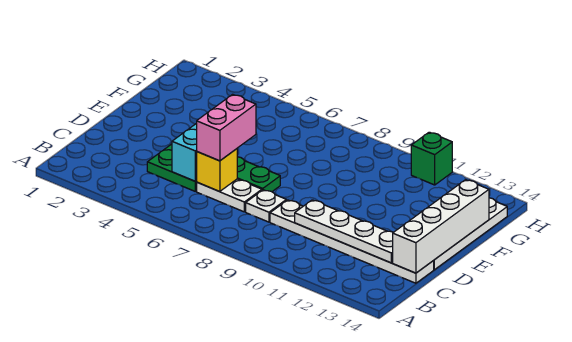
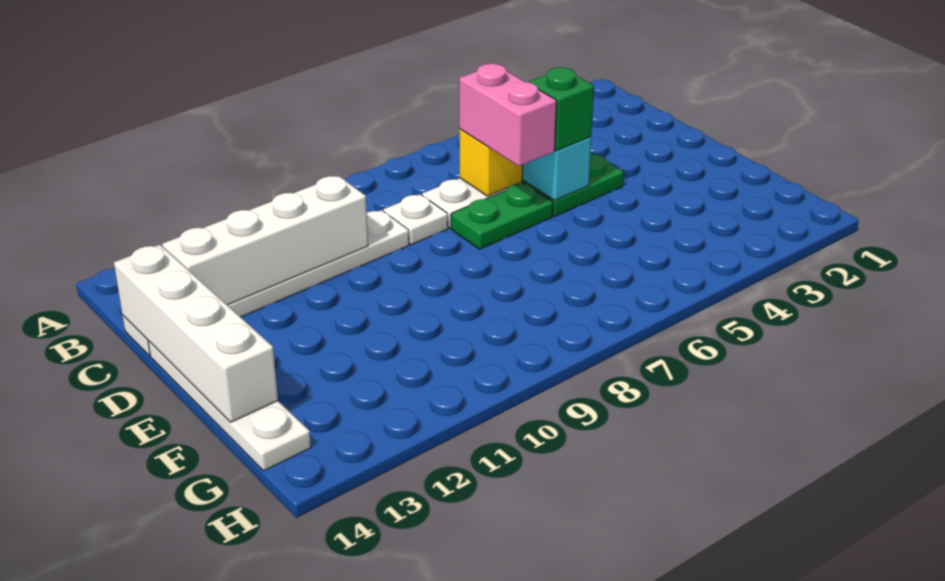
white plate C10:C13 level 2 -> white brick C10:C13 level 2
green brick H11 level 1 -> green brick D5 level 3

